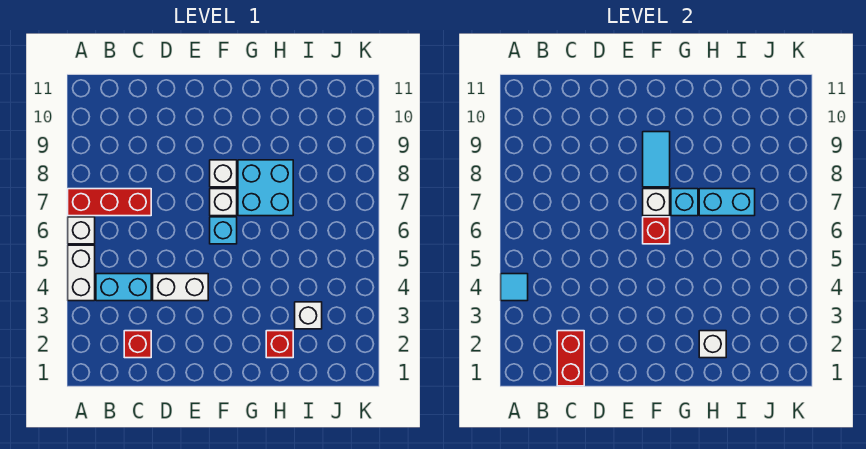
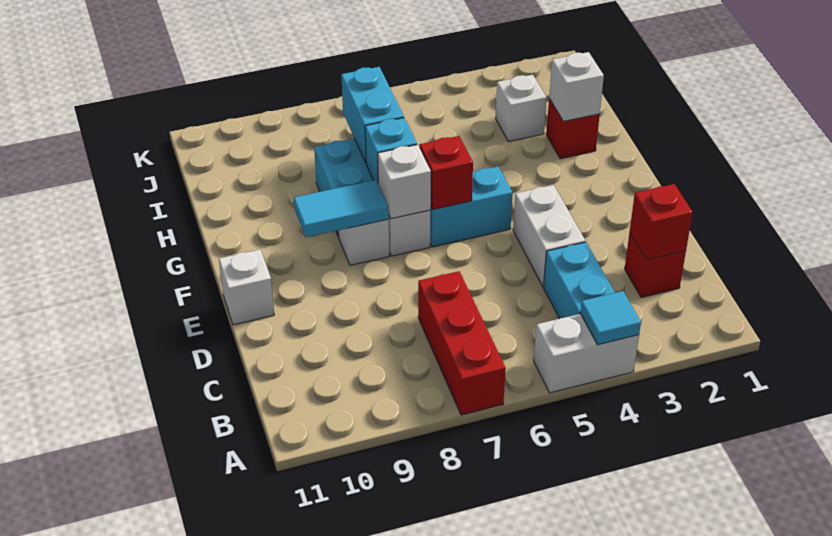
white brick A6 level 1 -> white brick E11 level 1
red brick C1:C2 level 2 -> red brick C2 level 2
cyan brick F6 level 1 -> cyan brick F5:F6 level 1

